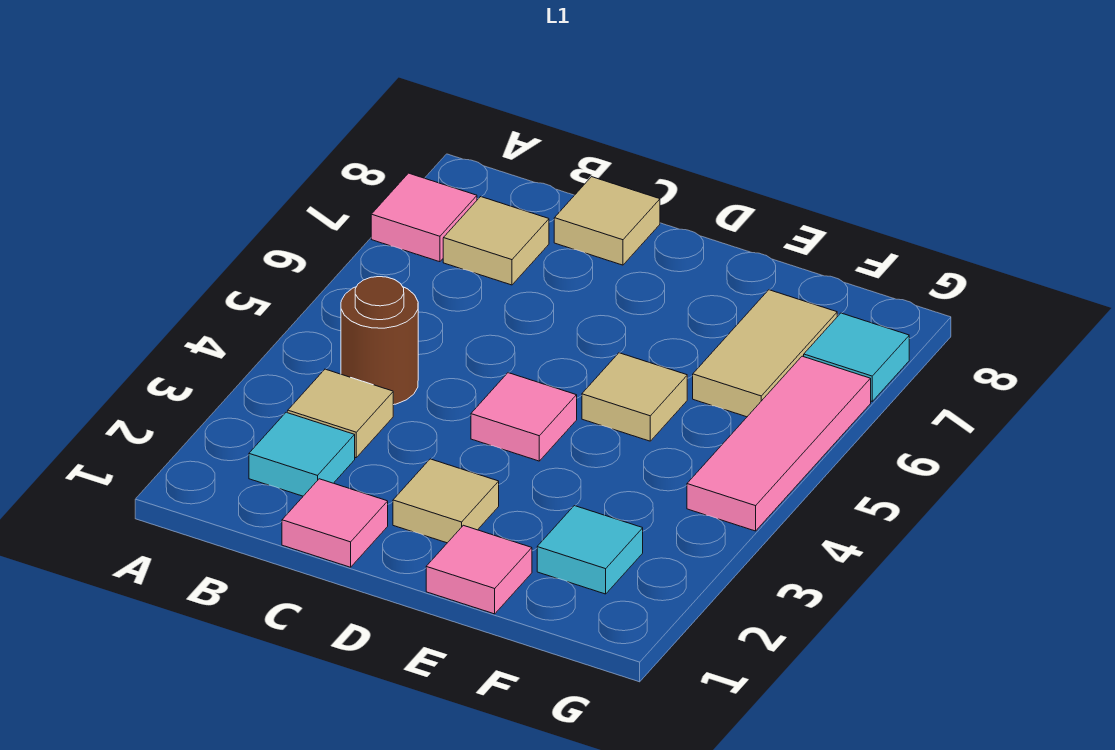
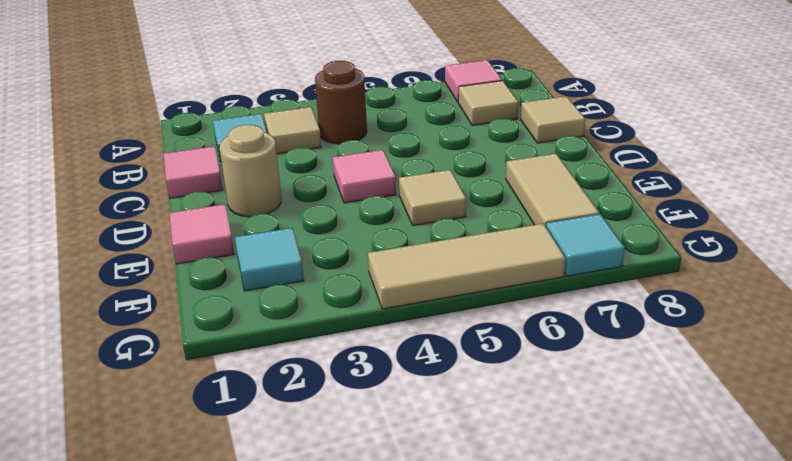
tan tile D2 level 1 -> tan round brick D2 level 1
tan tile F6:F7 level 1 -> tan tile E7:F7 level 1
pink tile G4:G6 level 1 -> tan tile G4:G6 level 1

